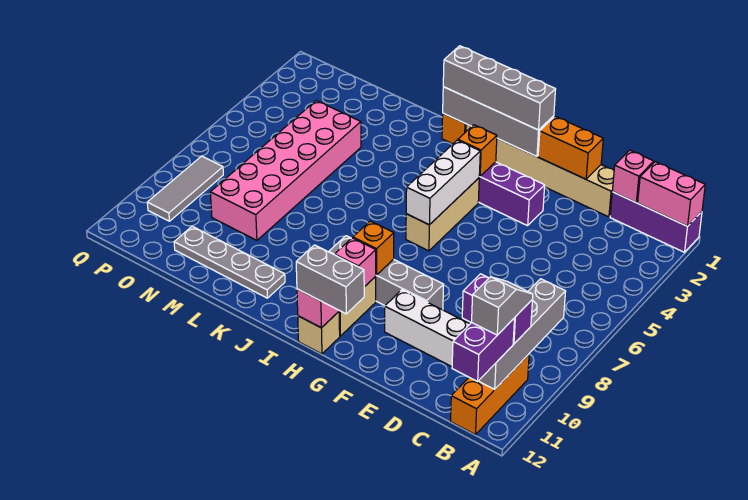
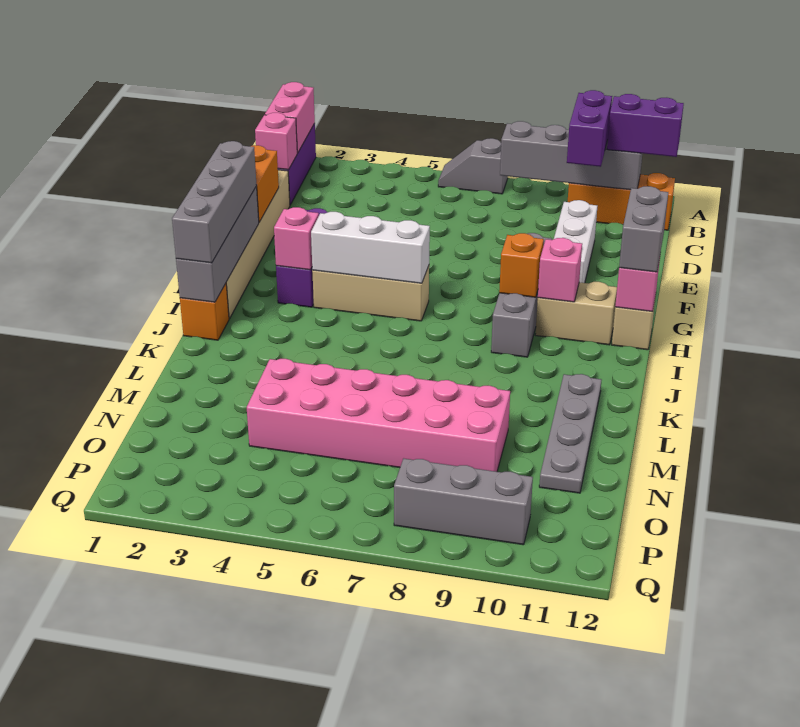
grey slope B10:B11 level 4 top 11 -> grey slope A6:A7 level 1 top 7
orange brick H3 level 2 -> pink brick H3 level 2
grey tile P8:P10 level 1 -> grey brick P8:P10 level 1

